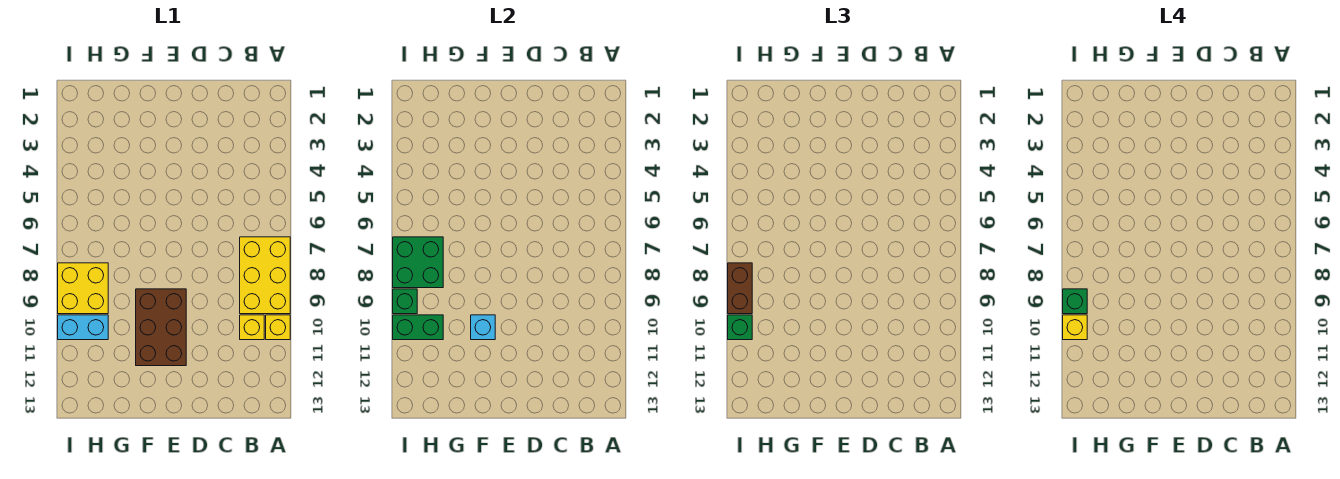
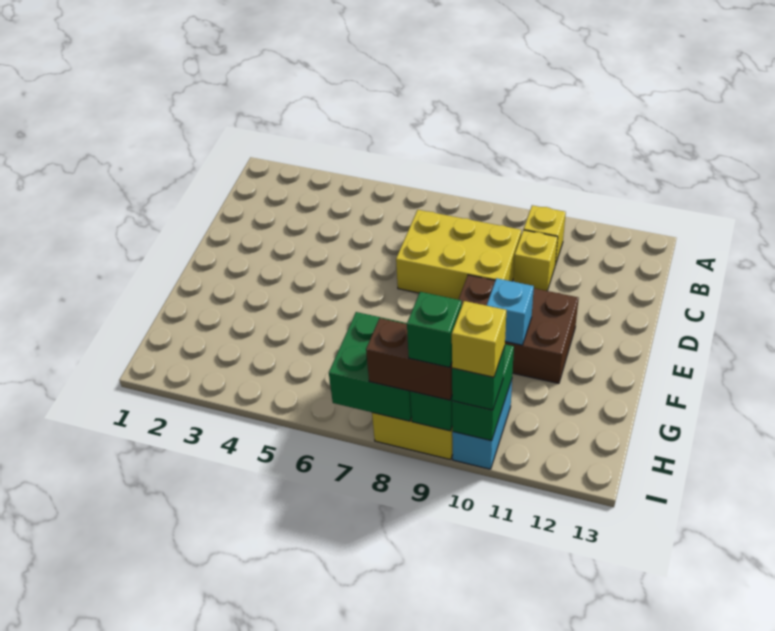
yellow brick A7:B9 level 1 -> yellow brick C7:D9 level 1
yellow brick A10 level 1 -> yellow brick C10 level 1

